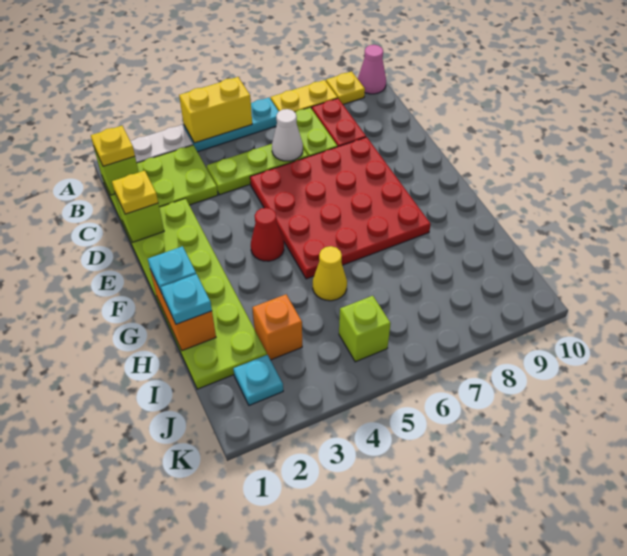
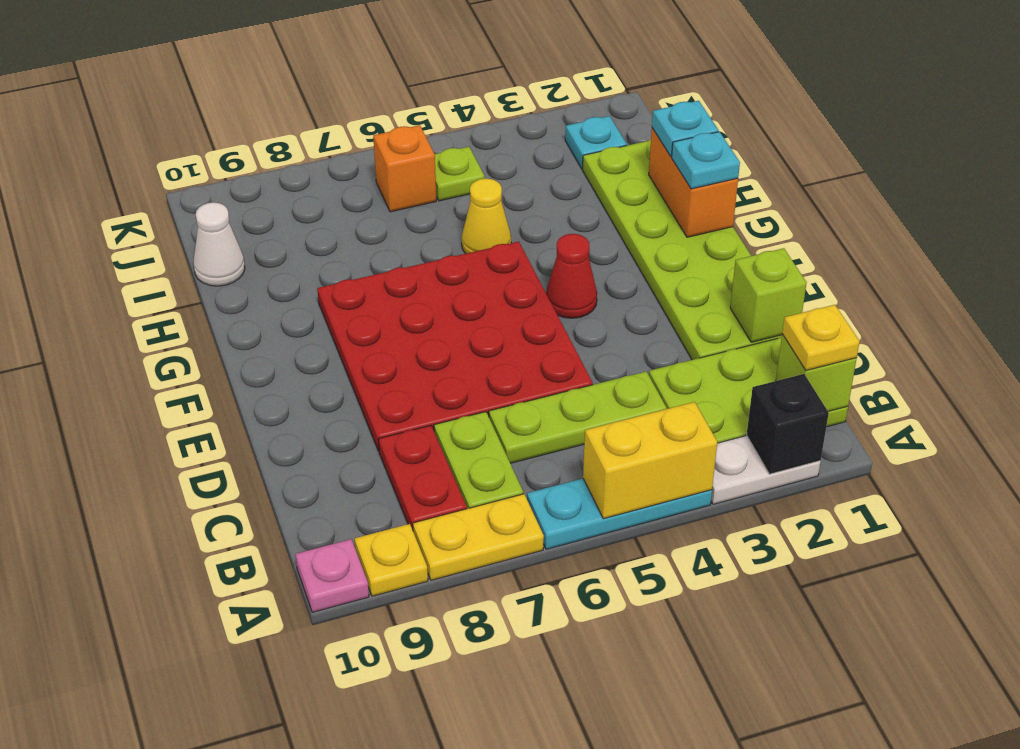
none -> black brick A2 level 2
pink cone A10 level 1 -> pink plate A10 level 1
white cone C6 level 2 -> white cone I10 level 1
yellow plate D1 level 3 -> none
orange brick I3 level 1 -> orange brick J6 level 1
lime brick J5 level 1 -> lime plate J5 level 1

